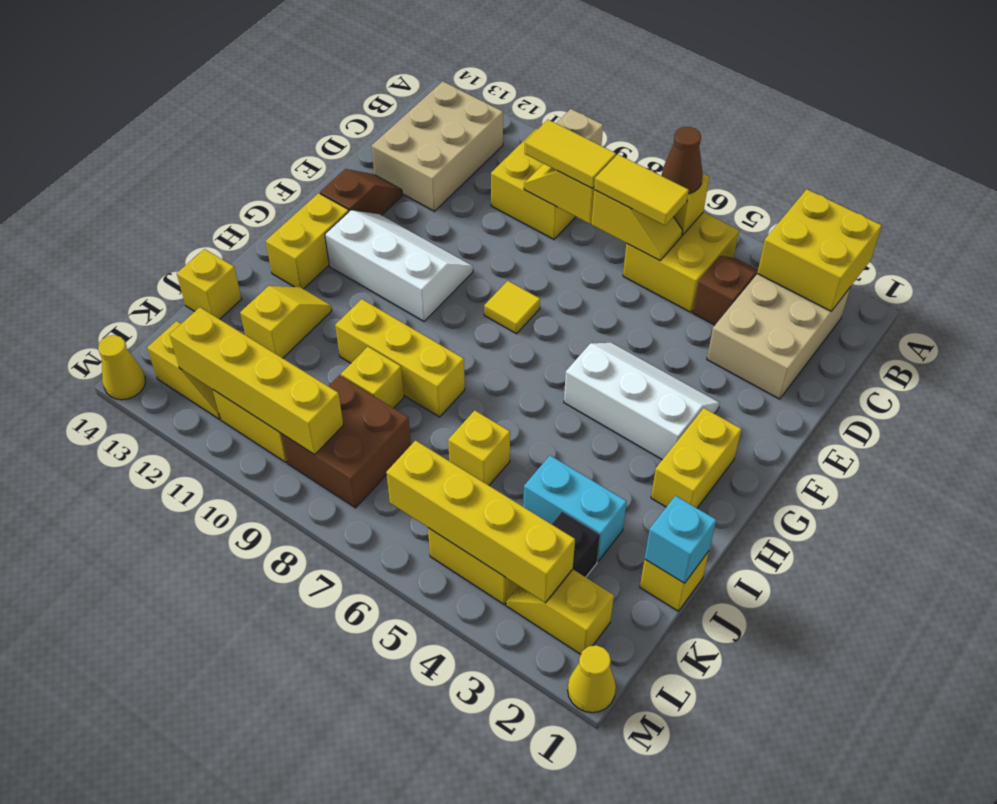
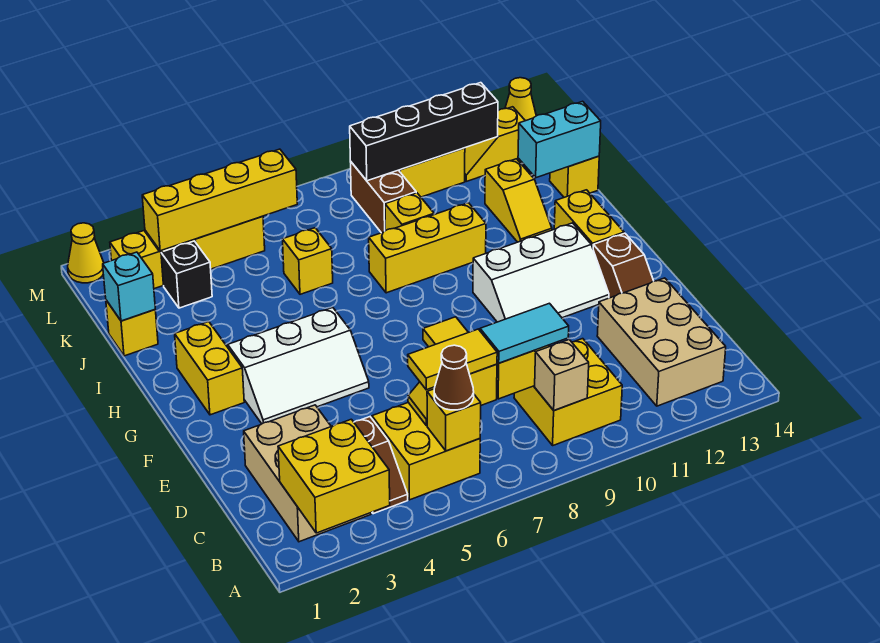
yellow tile C8:C9 level 3 -> cyan tile C8:C9 level 3
cyan brick J3:J4 level 1 -> cyan brick J13:J14 level 2
brown brick K8:L9 level 1 -> brown brick K9:L9 level 1
yellow brick L9:L12 level 2 -> black brick L9:L12 level 2

